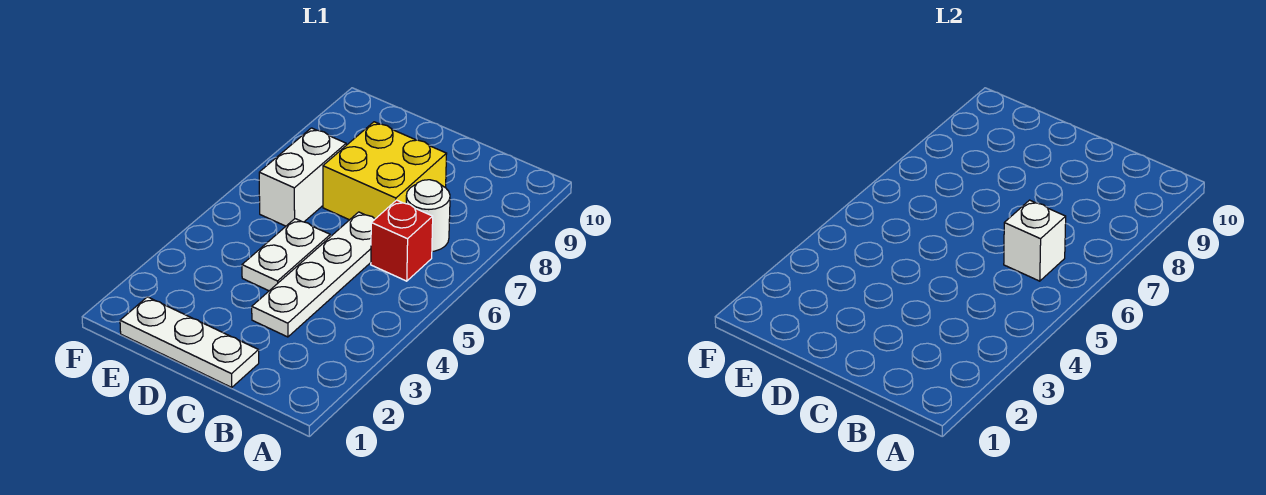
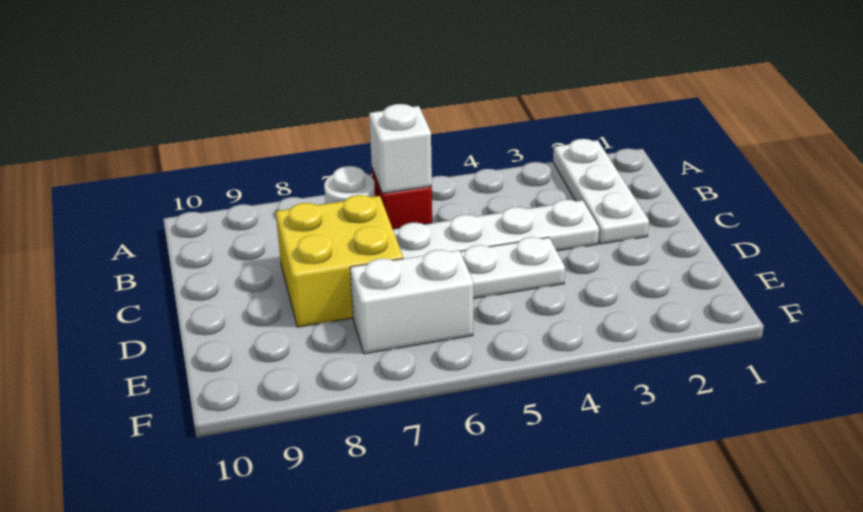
white plate C1:E1 level 1 -> white plate A2:C2 level 1

